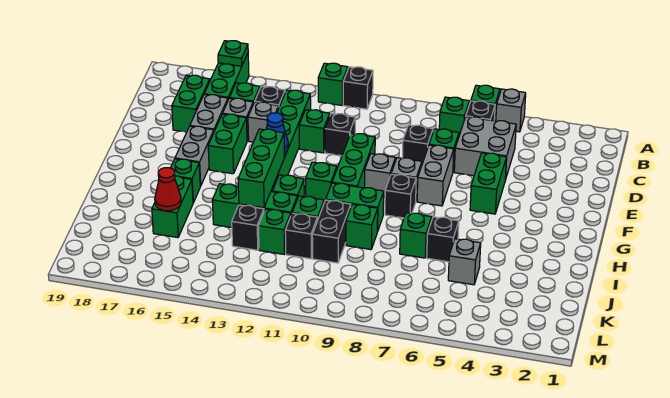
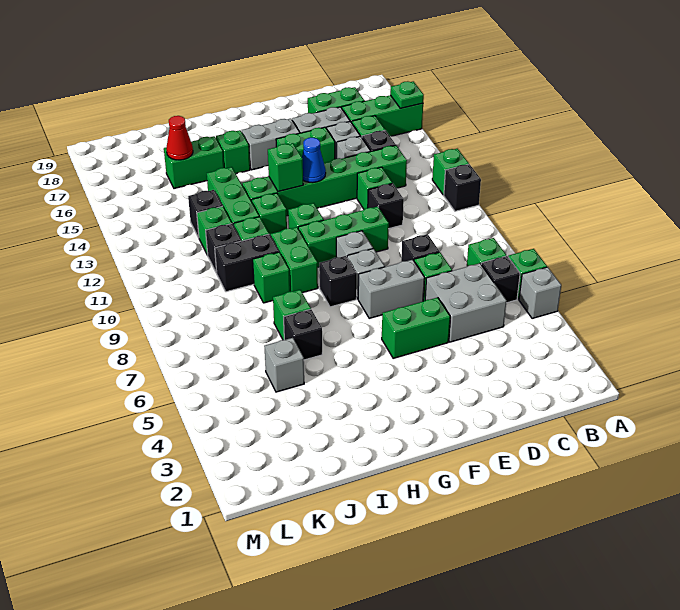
green brick G13:I13 level 2 -> green brick G13 level 2

